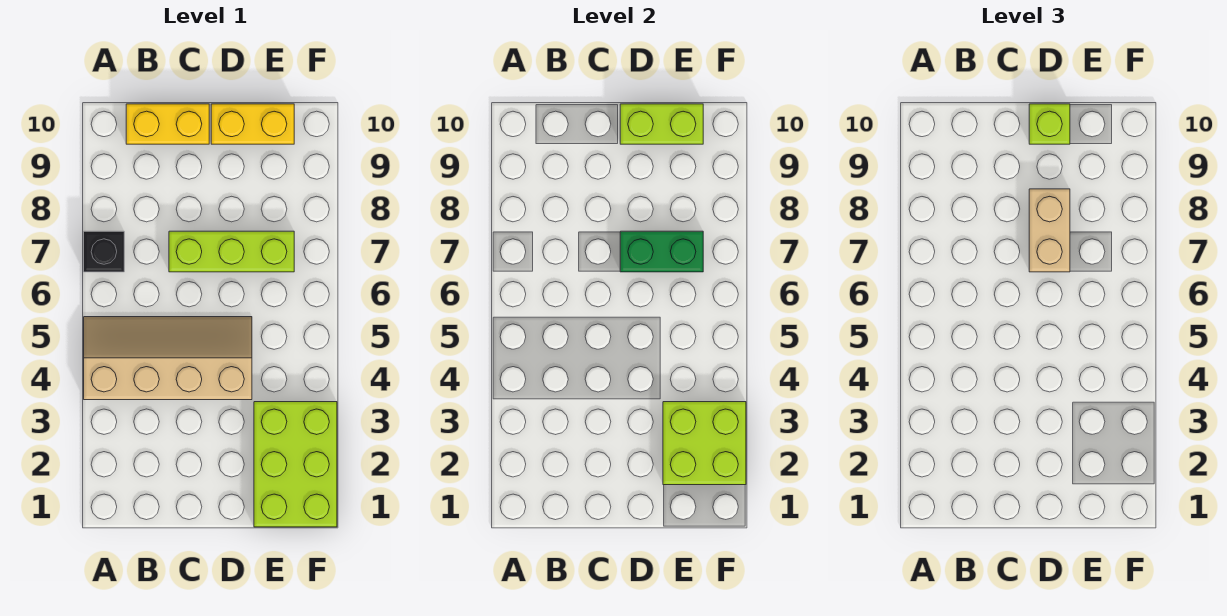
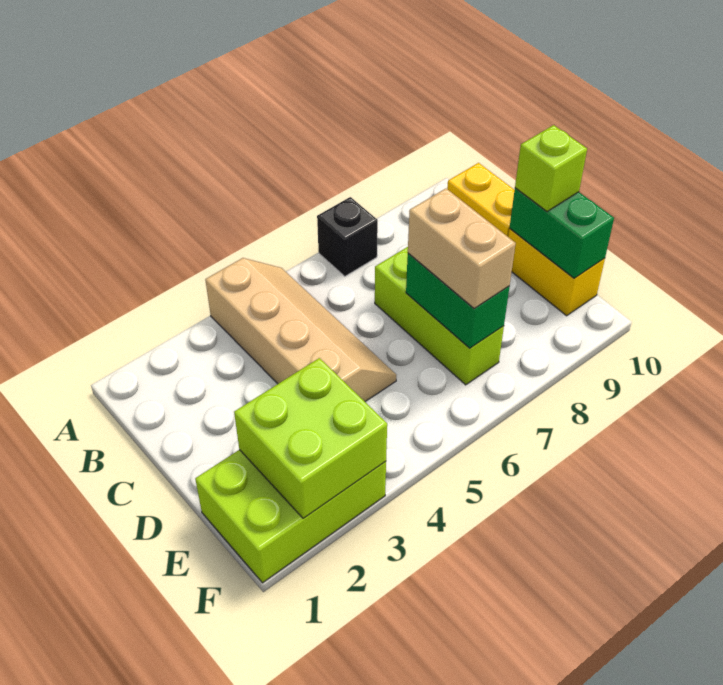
tan brick D7:D8 level 3 -> tan brick D7:E7 level 3
lime brick D10:E10 level 2 -> green brick D10:E10 level 2

